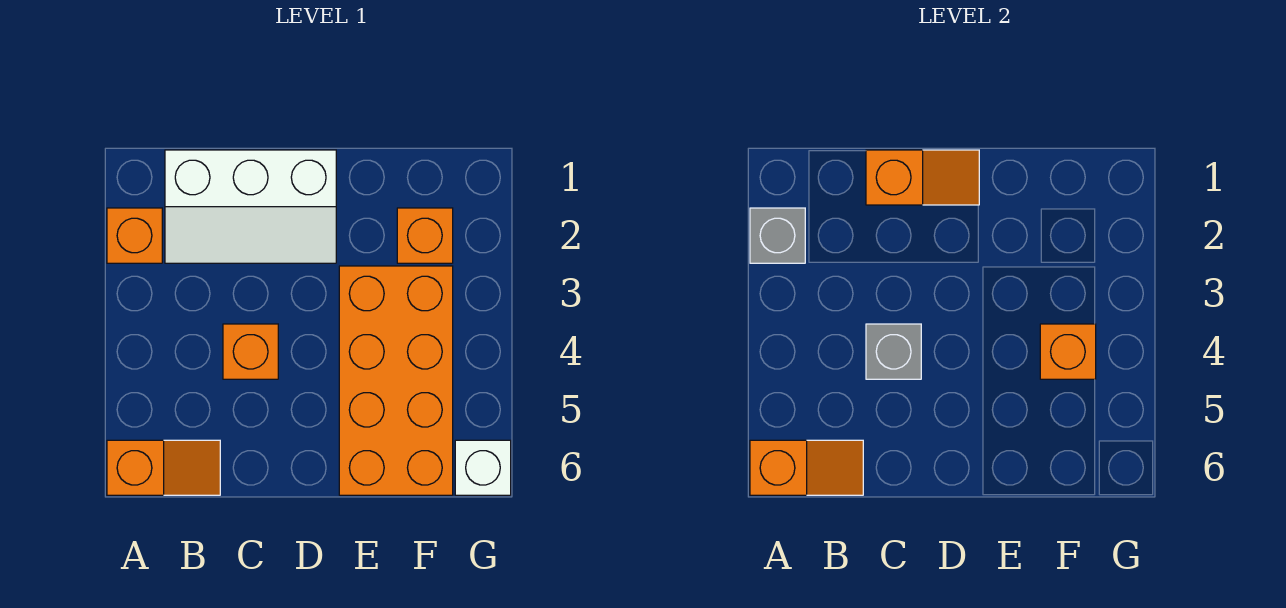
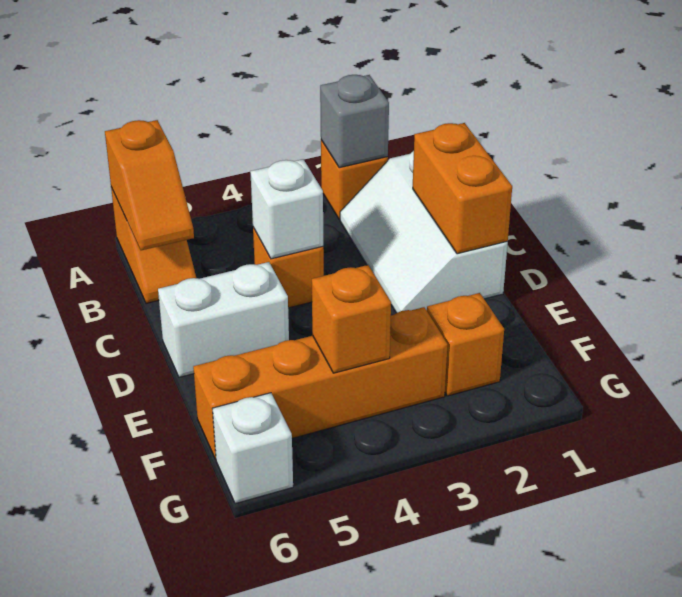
orange slope C1:D1 level 2 top C -> orange brick C1:D1 level 2
grey brick C4 level 2 -> white brick C4 level 2
none -> white brick D5:D6 level 1
orange brick E3:F6 level 1 -> orange brick F3:F6 level 1

